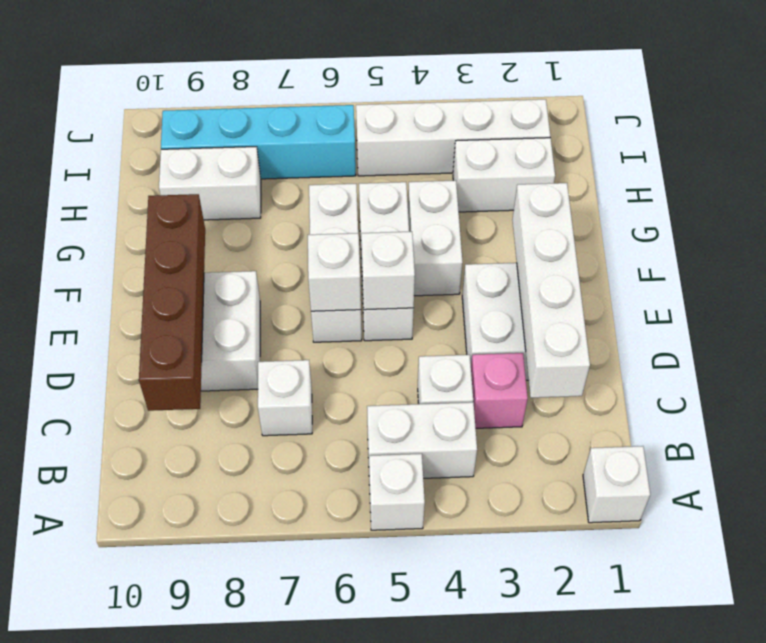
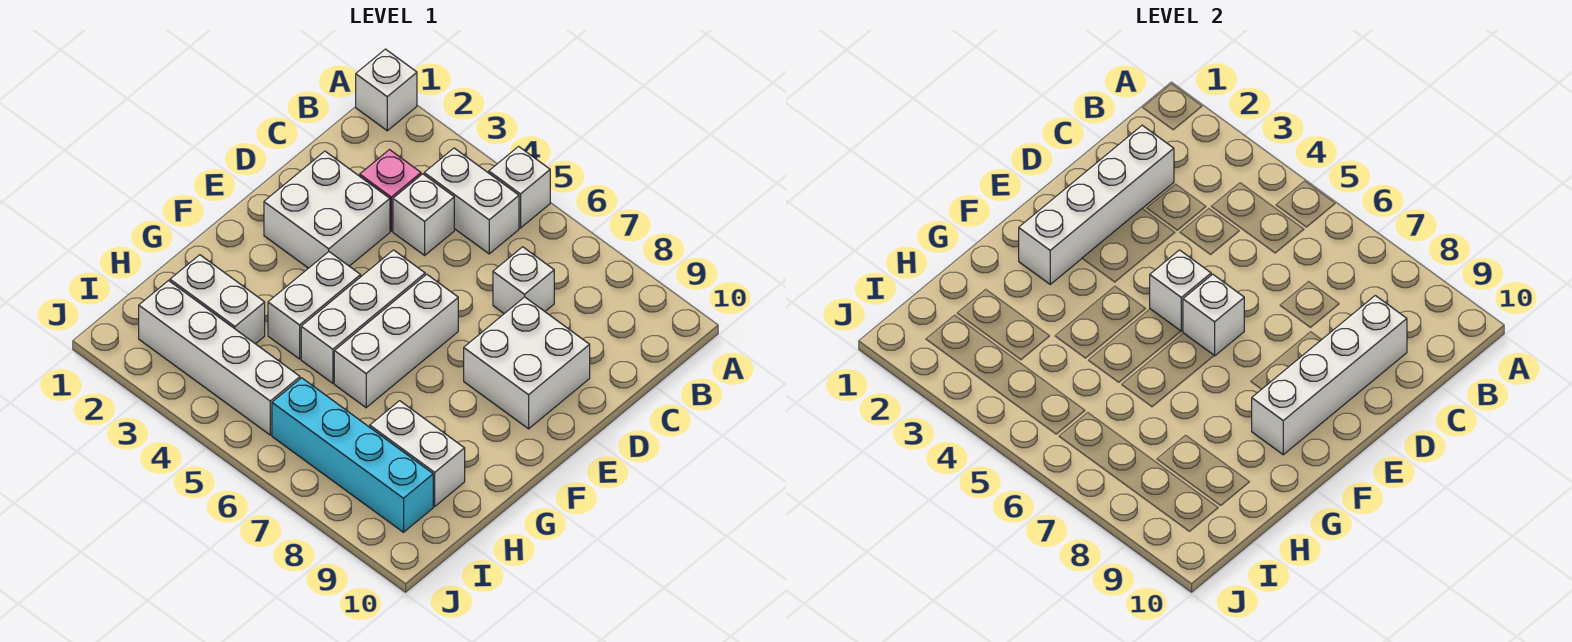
brown brick C9:F9 level 2 -> white brick C9:F9 level 2

